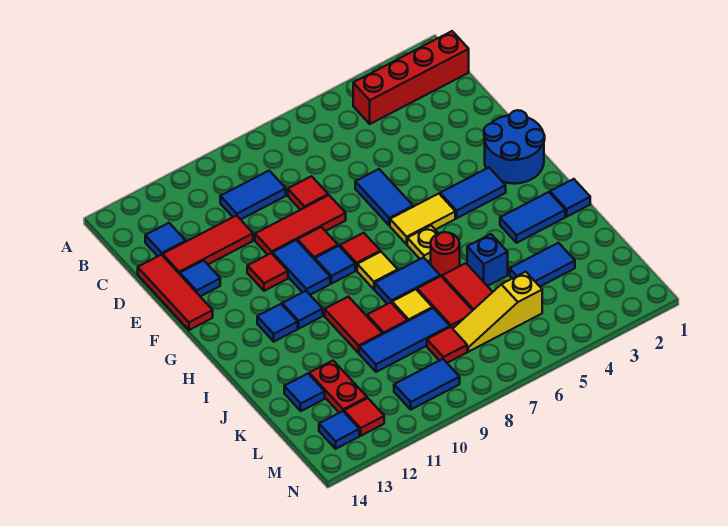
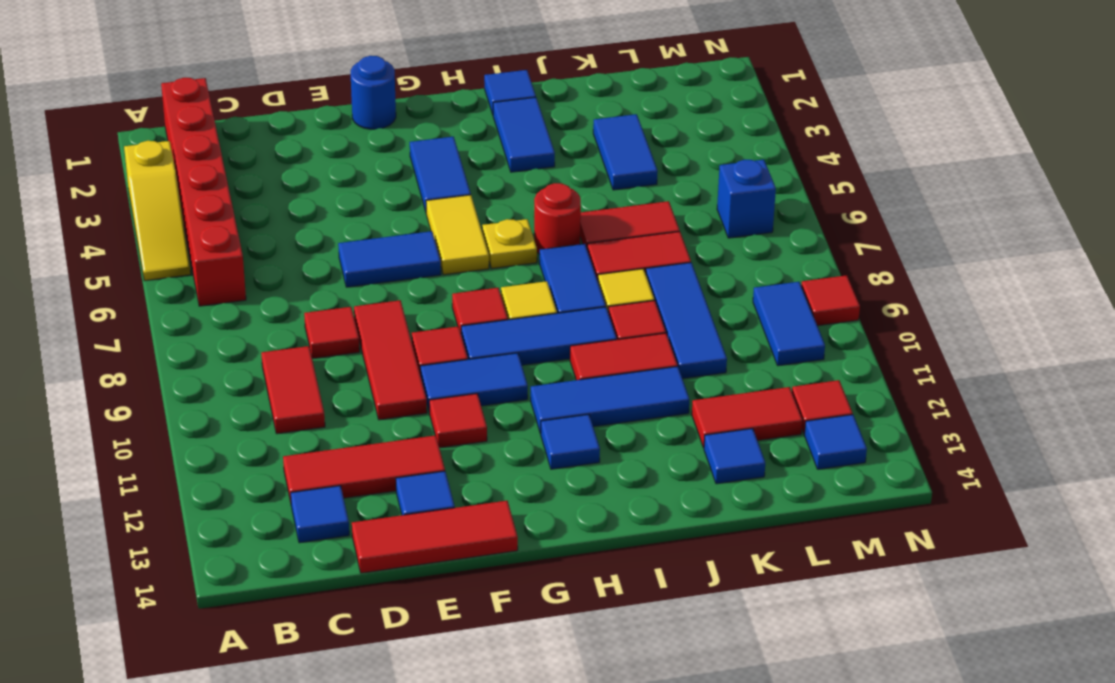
red brick B1:B4 level 1 -> red brick B1:B6 level 1
blue tile C9:C10 level 1 -> red tile C9:C10 level 1
red tile D11:D13 level 1 -> red tile C12:E12 level 1
blue round brick F1:G2 level 1 -> blue round brick F1 level 1
blue tile G9 level 1 -> blue tile G9:I9 level 1
blue tile H11 level 1 -> blue tile H11:J11 level 1
blue brick J5 level 1 -> blue brick M6 level 1
red plate K12:L12 level 1 -> red tile K12:L12 level 1
yellow slope L5:L7 level 1 top 5 -> yellow slope A3:A5 level 1 top 3
red tile L8 level 1 -> red tile N9 level 1

